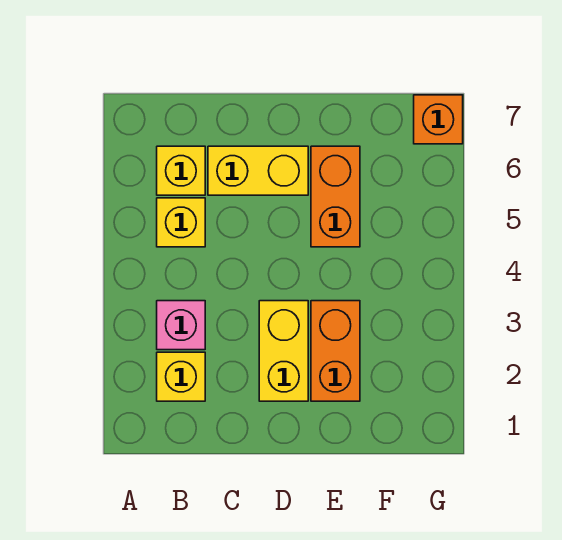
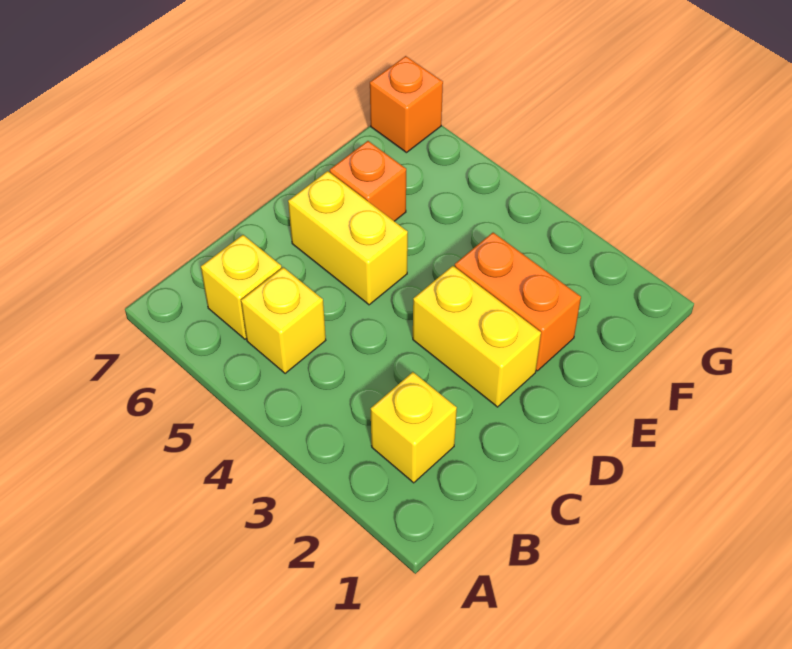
pink brick B3 level 1 -> none
yellow brick C6:D6 level 1 -> yellow brick D5:D6 level 1
orange brick E5:E6 level 1 -> orange brick E6 level 1

